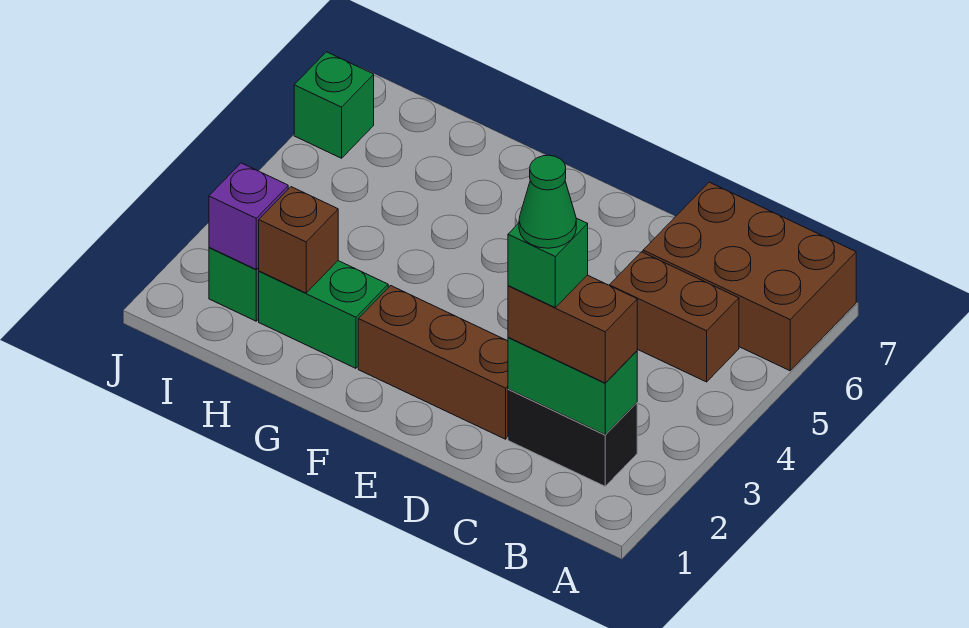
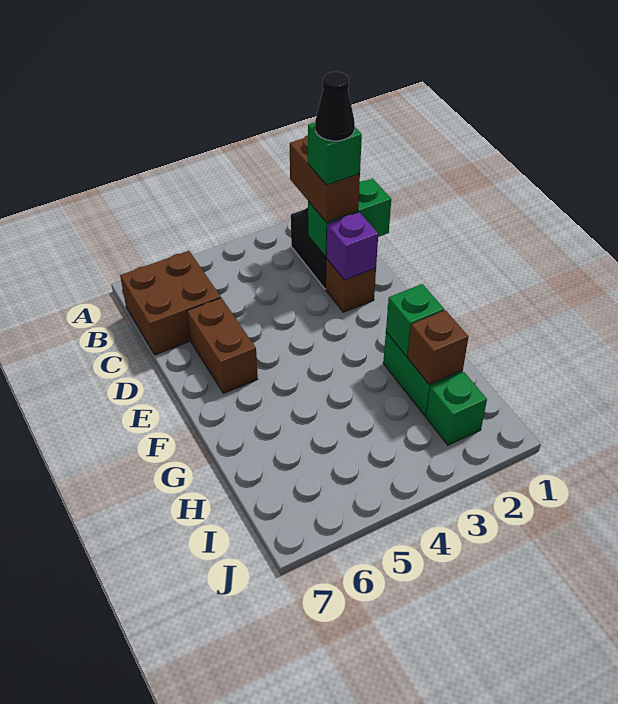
brown brick A6:C7 level 1 -> brown brick B6:C7 level 1
green brick B2:C2 level 2 -> green brick C1:C2 level 2
brown brick B5:C5 level 1 -> brown brick D6:E6 level 1
green cone C2 level 5 -> black cone C2 level 5
brown brick D2:F2 level 1 -> brown brick D2 level 1
purple brick I2 level 2 -> purple brick D2 level 2
green brick J6 level 1 -> green brick G2 level 2

